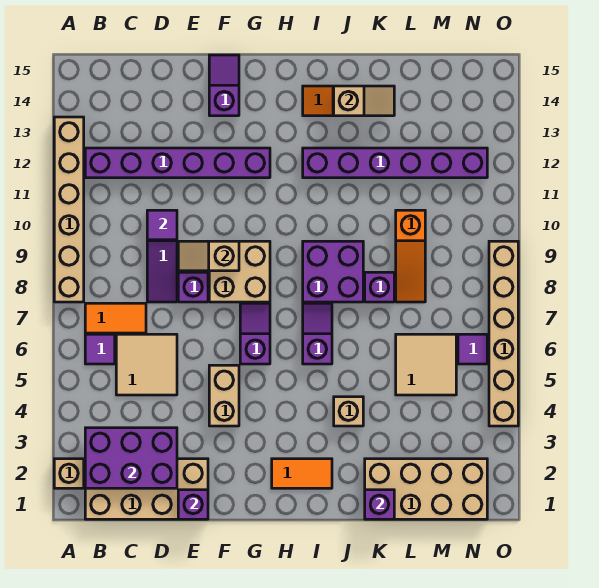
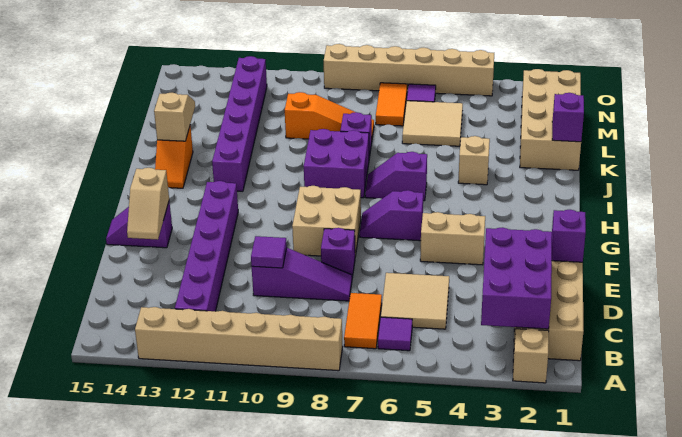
tan slope E9:F9 level 2 top F -> tan slope E14:F14 level 2 top F
orange tile H2:I2 level 1 -> orange tile M7:N7 level 1

